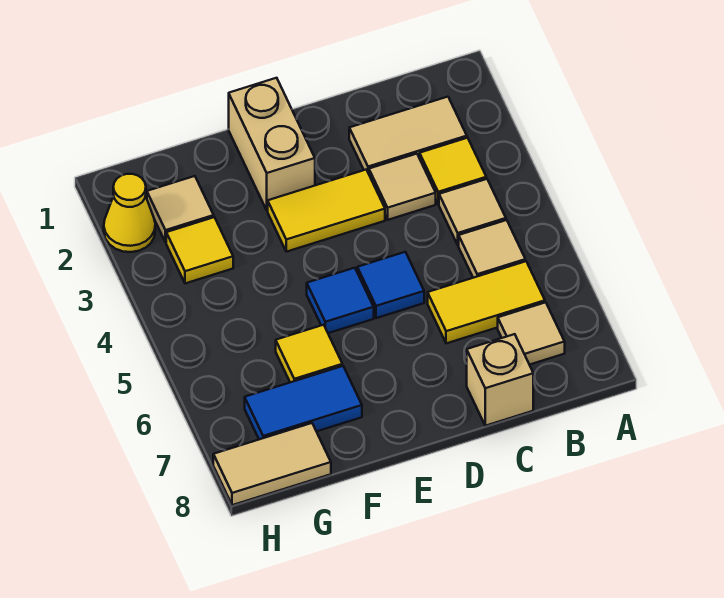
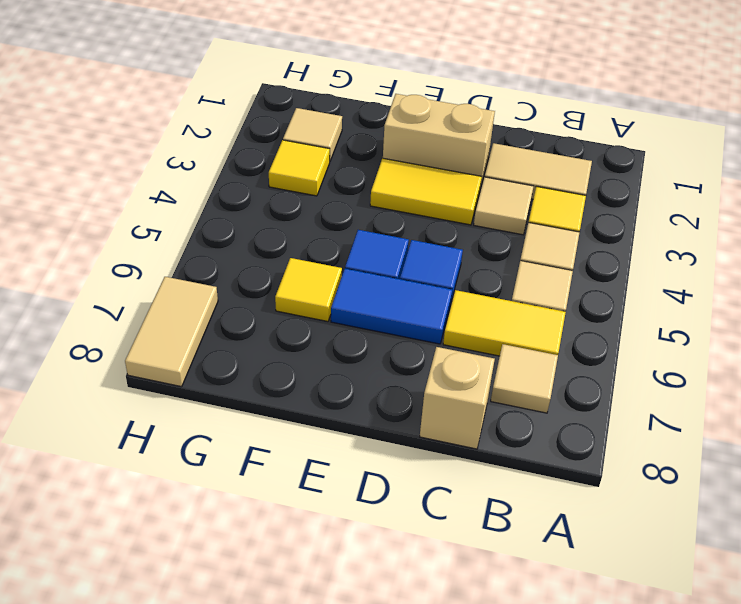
tan brick E1:E2 level 1 -> tan brick D2:E2 level 1
blue tile F7:G7 level 1 -> blue tile D6:E6 level 1
tan tile G8:H8 level 1 -> tan tile H7:H8 level 1
yellow cone H2 level 1 -> none

